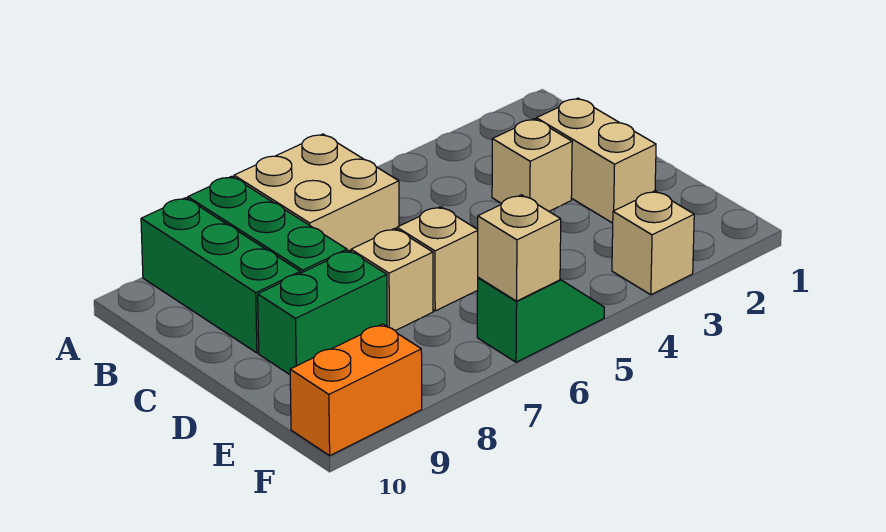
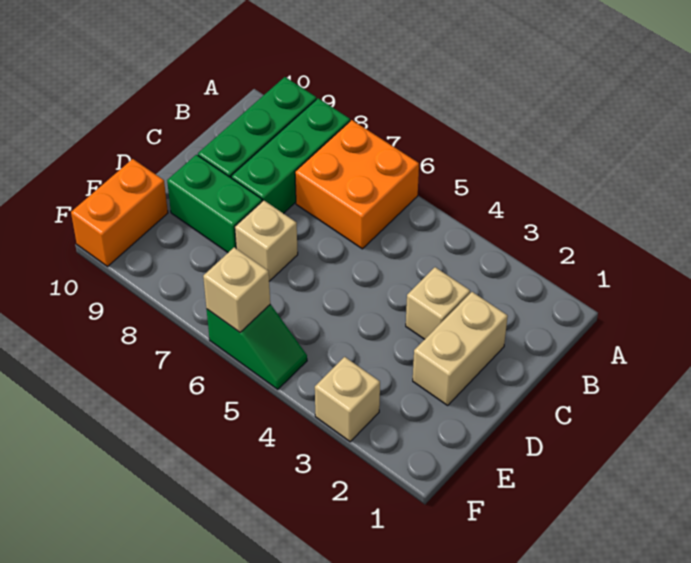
tan brick A6:B7 level 1 -> orange brick A6:B7 level 1
tan brick D6 level 1 -> none
orange brick F9:F10 level 1 -> orange brick E10:F10 level 1

